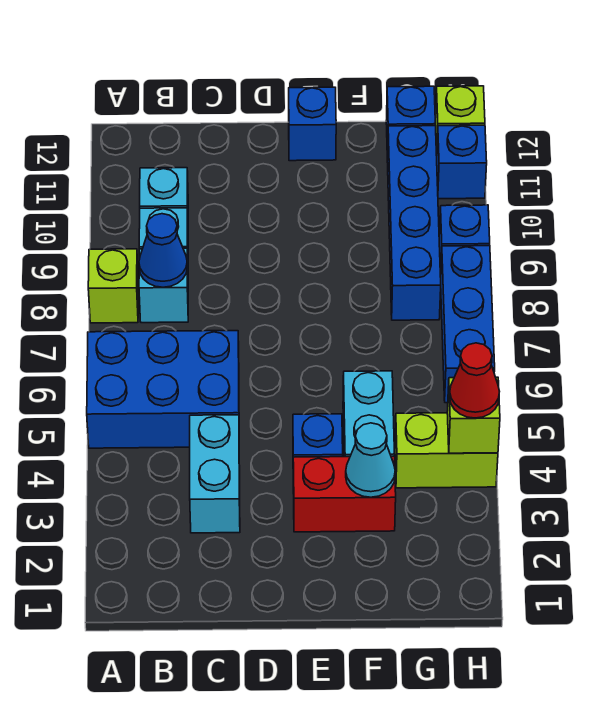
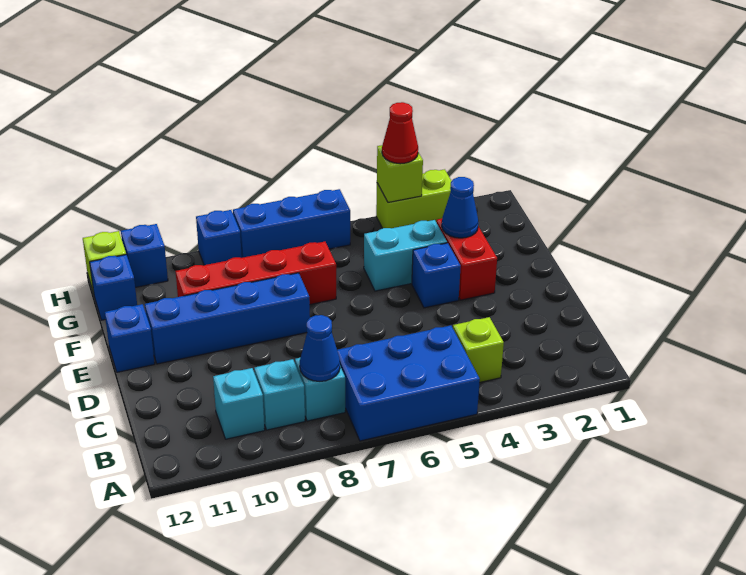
blue brick A5:C6 level 1 -> blue brick A5:B7 level 1
lime brick A8 level 1 -> lime brick B4 level 1
cyan brick C3:C4 level 1 -> none
cyan cone F3 level 2 -> blue cone F3 level 2
none -> red brick F7:F10 level 1
lime brick G4:H4 level 1 -> lime brick H3:H4 level 1
blue brick G8:G11 level 1 -> blue brick E8:E11 level 1

